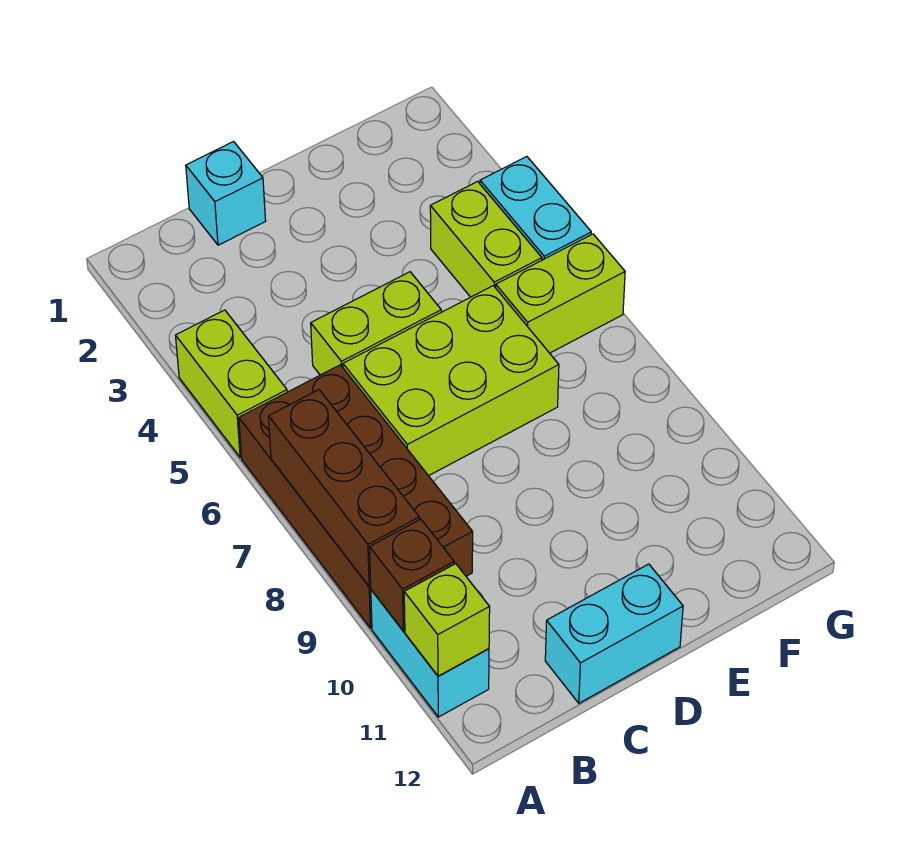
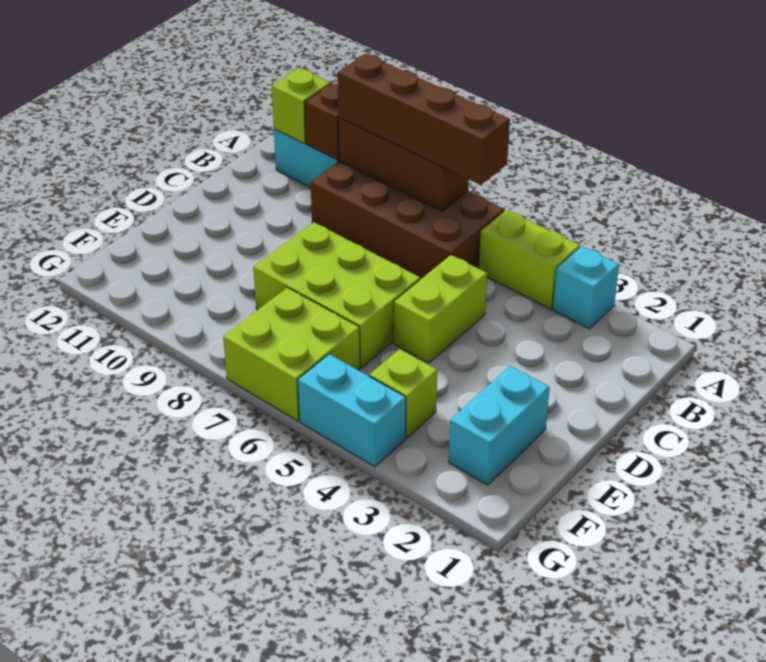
none -> brown brick A6:A9 level 3
cyan brick C1 level 1 -> cyan brick A3 level 1
lime brick C6:E7 level 1 -> lime brick D6:E8 level 1
cyan brick C12:D12 level 1 -> cyan brick E2:F2 level 1
lime brick F4:F5 level 1 -> lime brick F4 level 1
lime brick F6:G6 level 1 -> lime brick F6:G7 level 1

